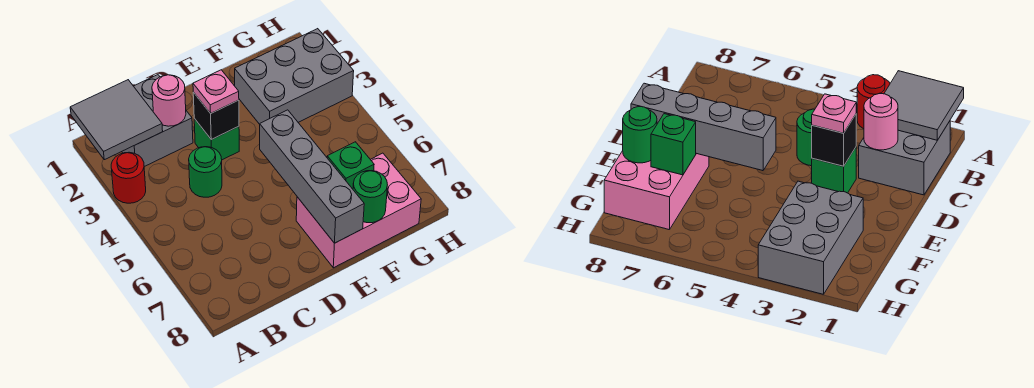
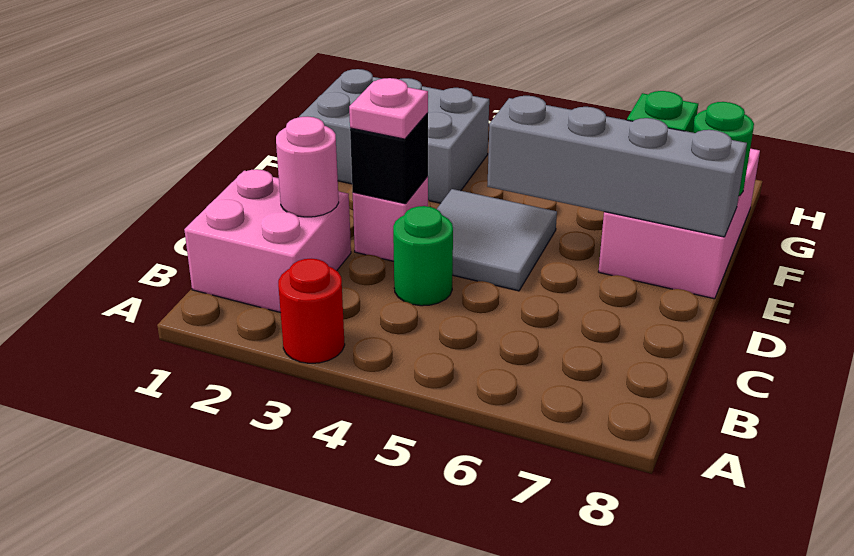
grey tile A1:B2 level 2 -> grey tile D4:E5 level 1
grey brick B1:C2 level 1 -> pink brick B1:C2 level 1
green brick D3 level 1 -> pink brick D3 level 1
grey brick F2:H3 level 1 -> grey brick F1:G3 level 1

